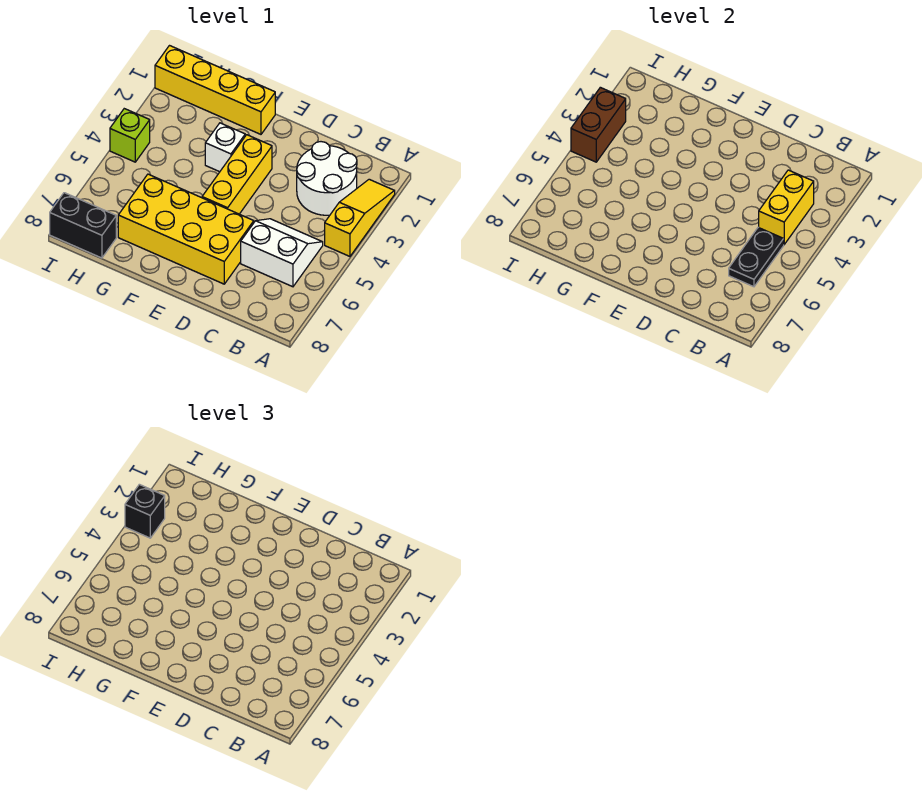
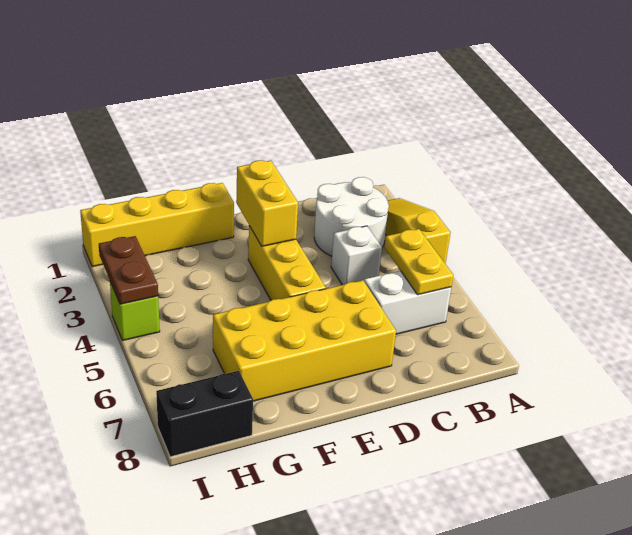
yellow brick B3:B4 level 2 -> yellow brick E2:E3 level 2
black plate B5:B6 level 2 -> yellow plate B5:B6 level 2
white brick F3 level 1 -> white brick C4 level 1
brown brick I3:I4 level 2 -> brown plate I3:I4 level 2
black brick I3 level 3 -> none

